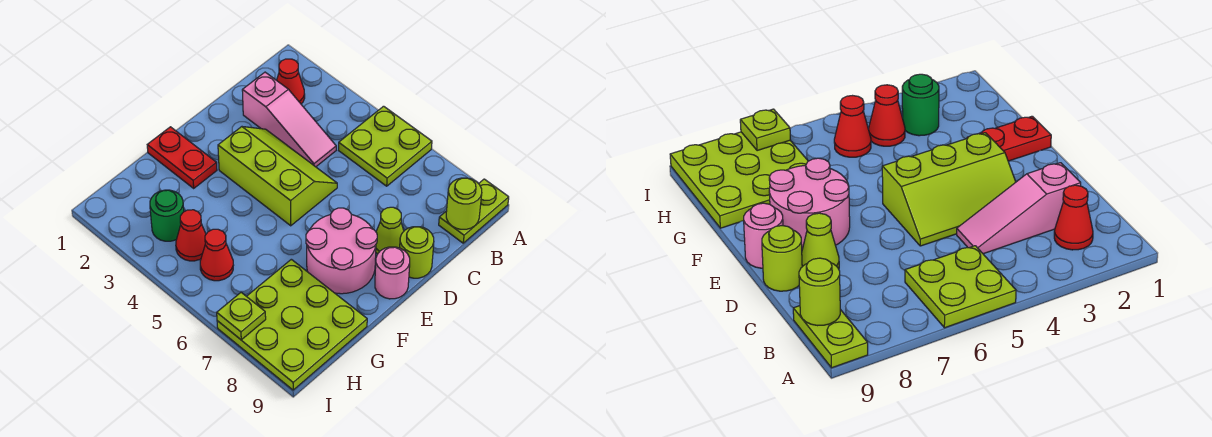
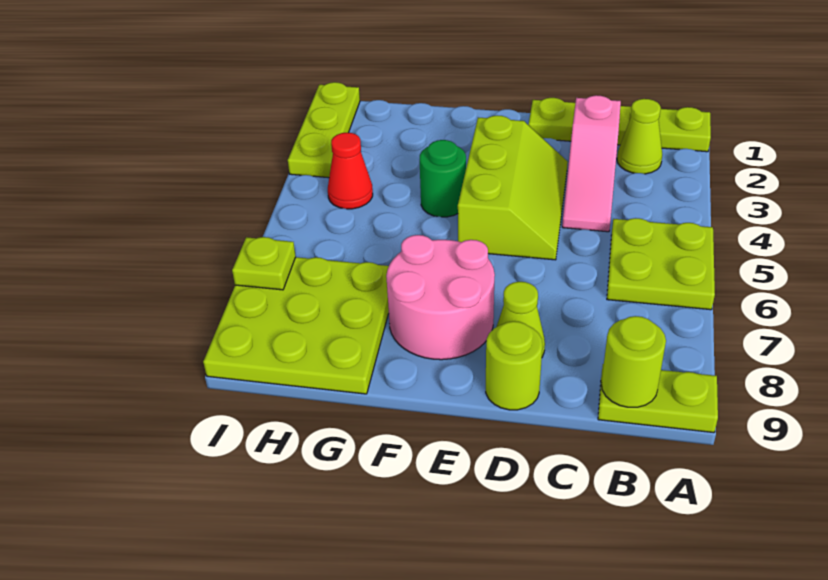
none -> lime plate A1:D1 level 1
red cone B2 level 1 -> lime cone B2 level 1
pink round brick E9 level 1 -> none
red plate F1:F2 level 1 -> none
green round brick H3 level 1 -> green round brick F4 level 1
red cone H5 level 1 -> none
none -> lime plate I1:I3 level 1

